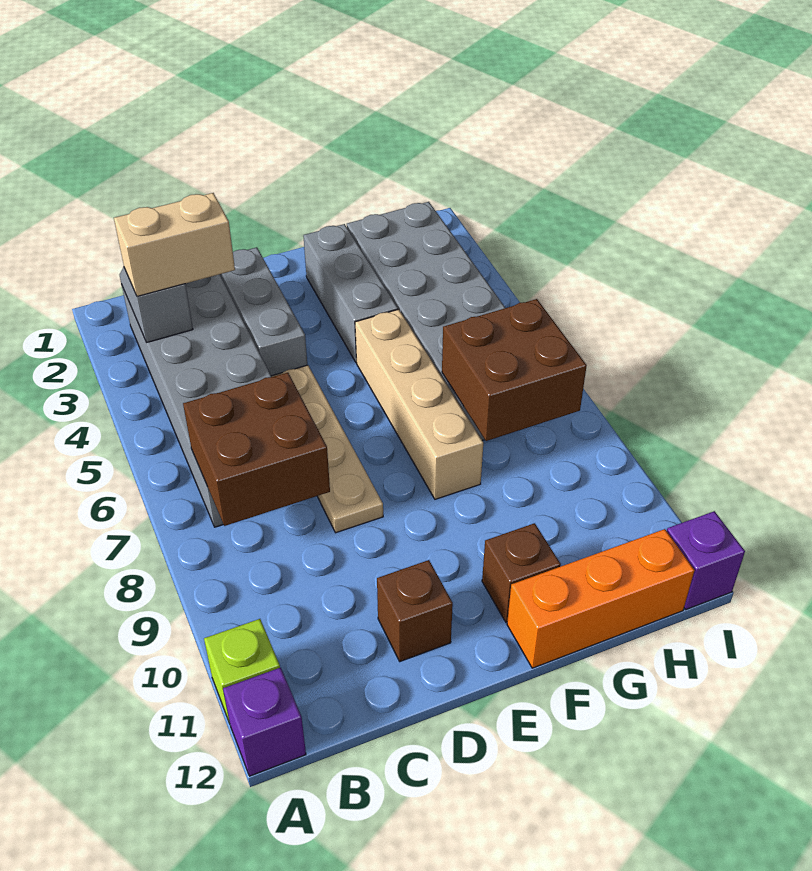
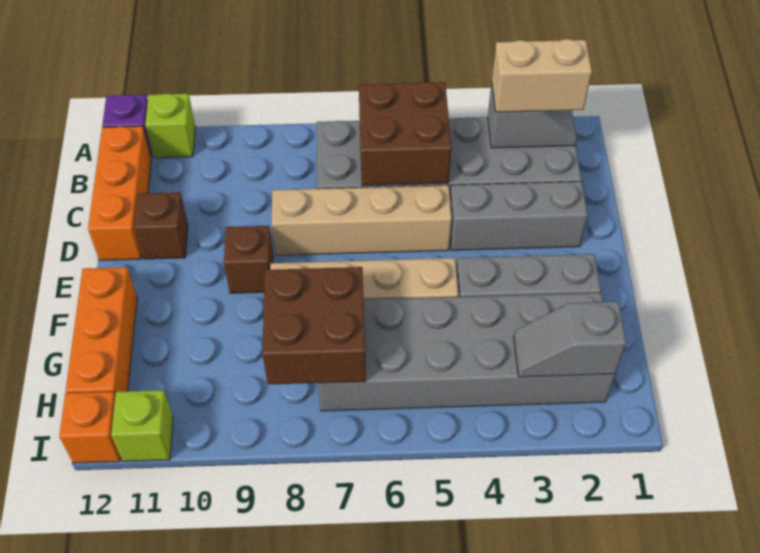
tan brick B3:C3 level 3 -> tan brick B2:B3 level 3
brown brick B7:C8 level 2 -> brown brick B5:C6 level 2
none -> orange brick B12:D12 level 1
tan plate D5:D8 level 1 -> tan brick D5:D8 level 1
brown brick F11 level 1 -> brown brick E9 level 1
none -> grey slope H2:H3 level 2 top 2
none -> lime brick I11 level 1
purple brick I12 level 1 -> orange brick I12 level 1

